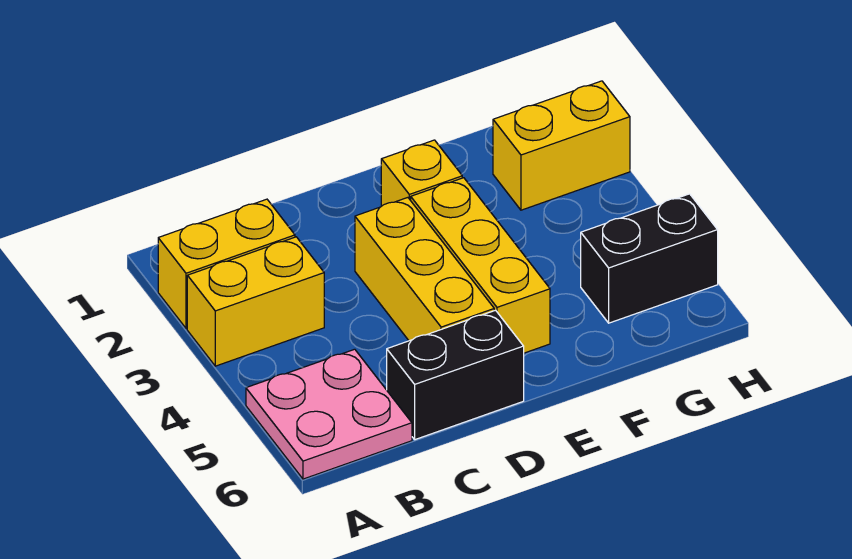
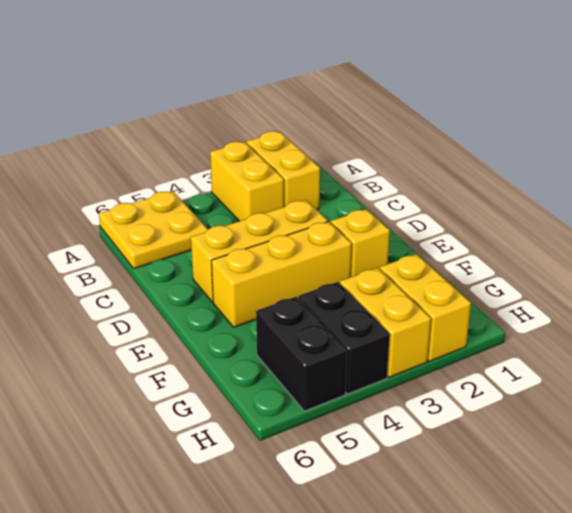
pink plate A5:B6 level 1 -> yellow plate A5:B6 level 1
black brick C6:D6 level 1 -> black brick G4:H4 level 1
none -> yellow brick G3:H3 level 1

